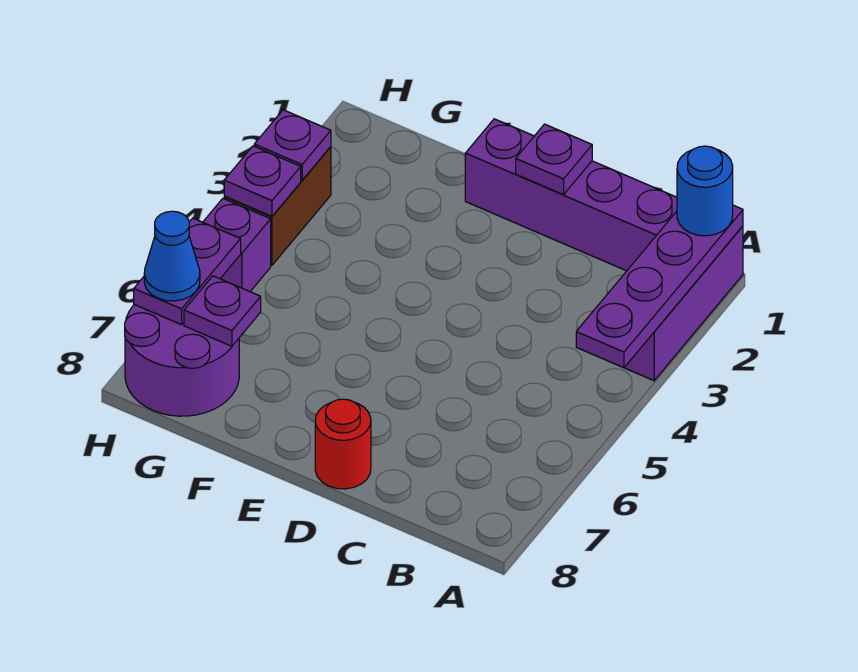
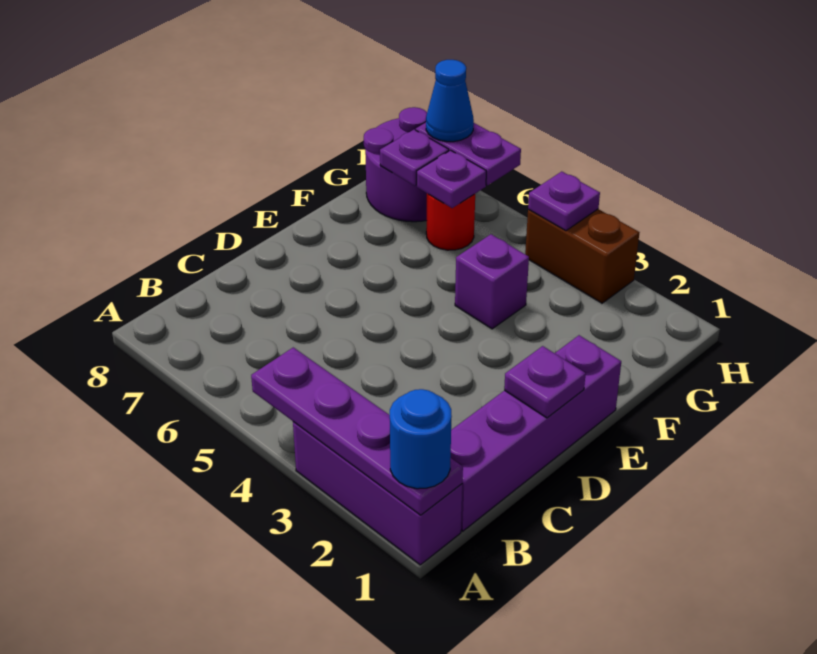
red round brick D8 level 1 -> red round brick G6 level 1
purple plate H3 level 2 -> purple plate G6 level 2
purple brick H5 level 1 -> purple brick F4 level 1

